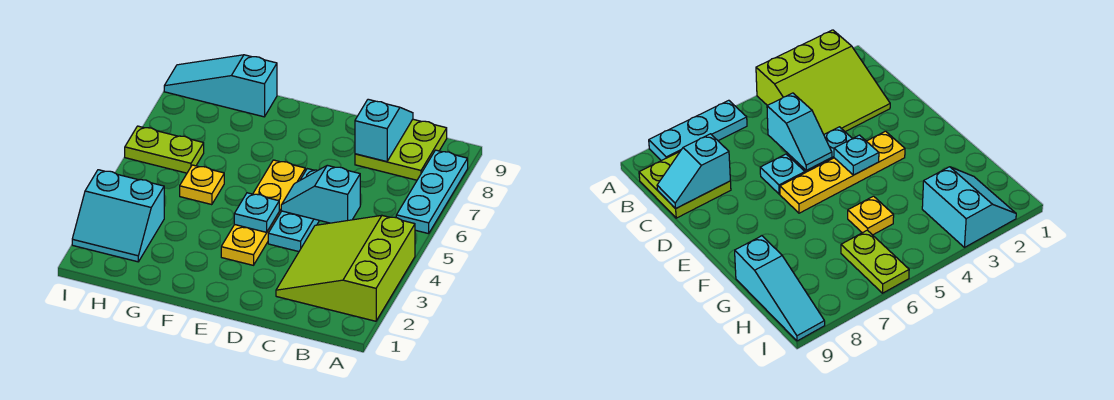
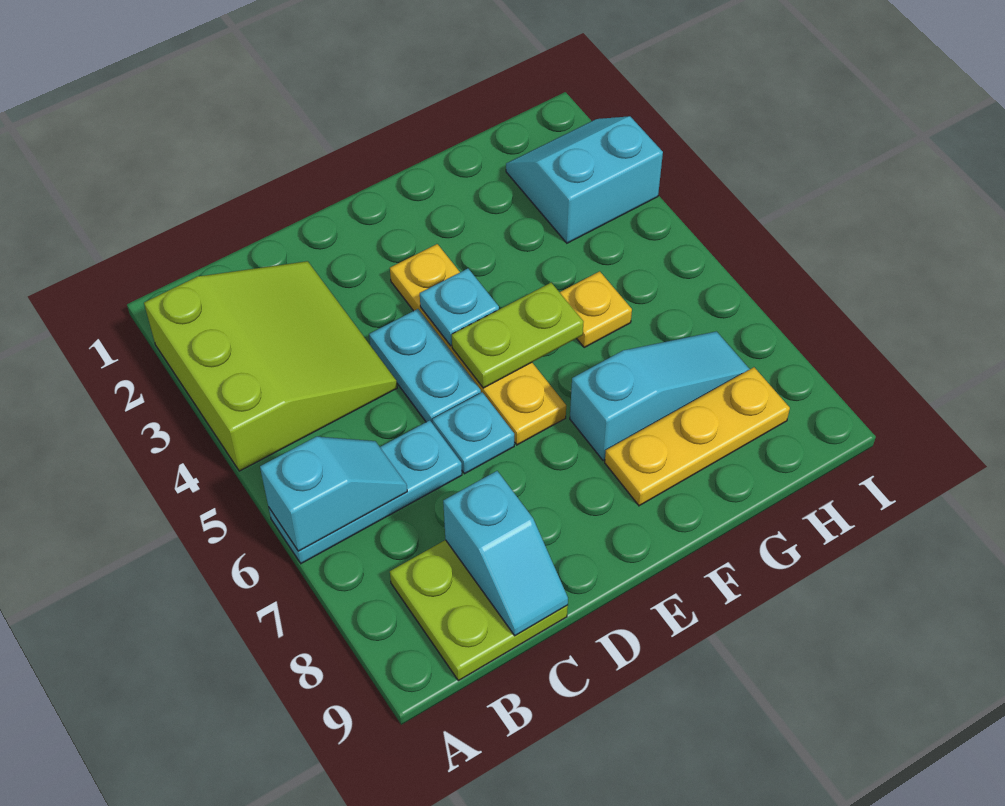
cyan plate A6:A8 level 1 -> cyan plate A6:C6 level 1
cyan slope C5:D5 level 2 top C -> cyan slope A6:B6 level 2 top A
none -> yellow plate F8:H8 level 1
cyan slope G9:I9 level 1 top G -> cyan slope F7:H7 level 1 top F
lime plate H6:I6 level 1 -> lime plate E5:F5 level 2

